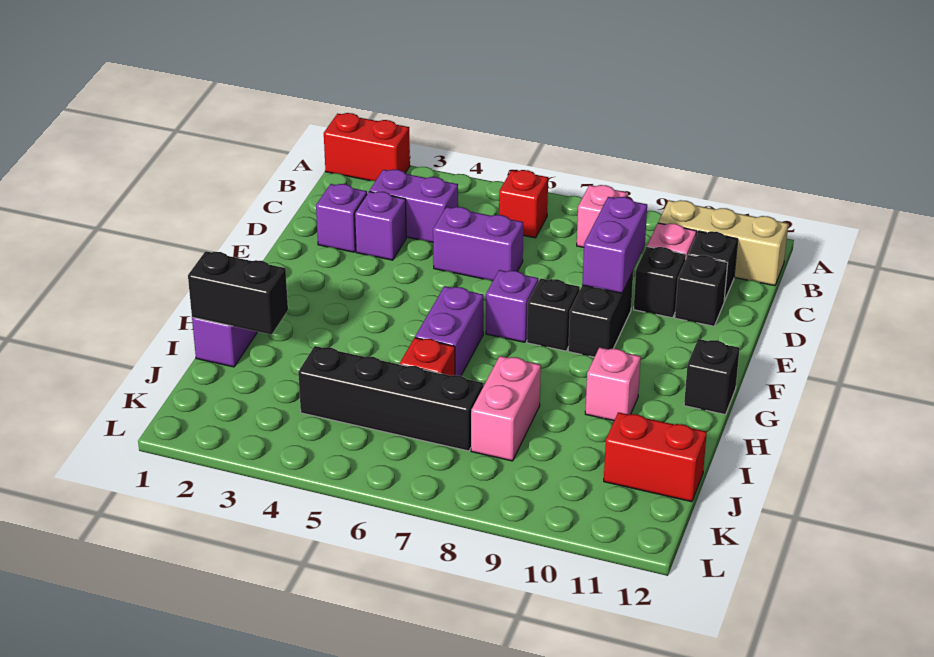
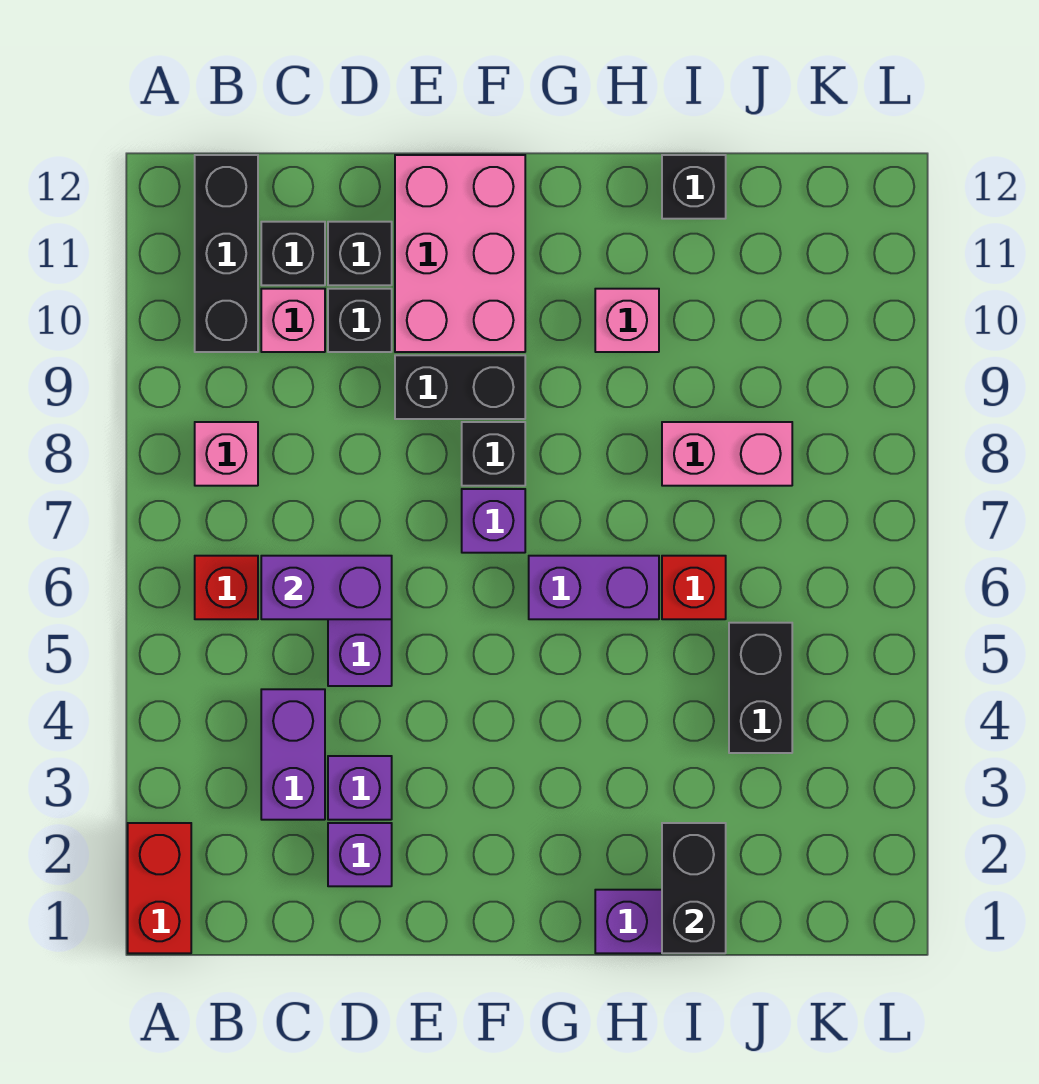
tan brick B10:B12 level 1 -> black brick B10:B12 level 1
purple brick D9:E9 level 2 -> purple brick C6:D6 level 2
none -> pink brick E10:F12 level 1
black brick G12 level 1 -> black brick I12 level 1
black brick J4:J7 level 1 -> black brick J4:J5 level 1
red brick J11:J12 level 1 -> none

